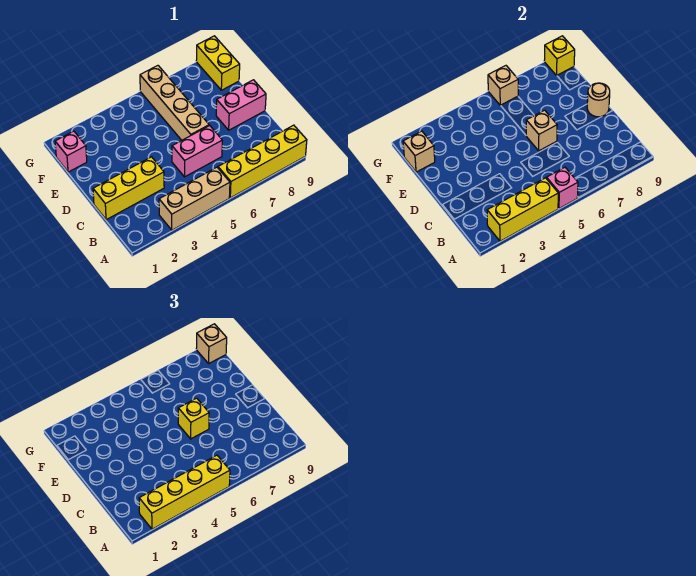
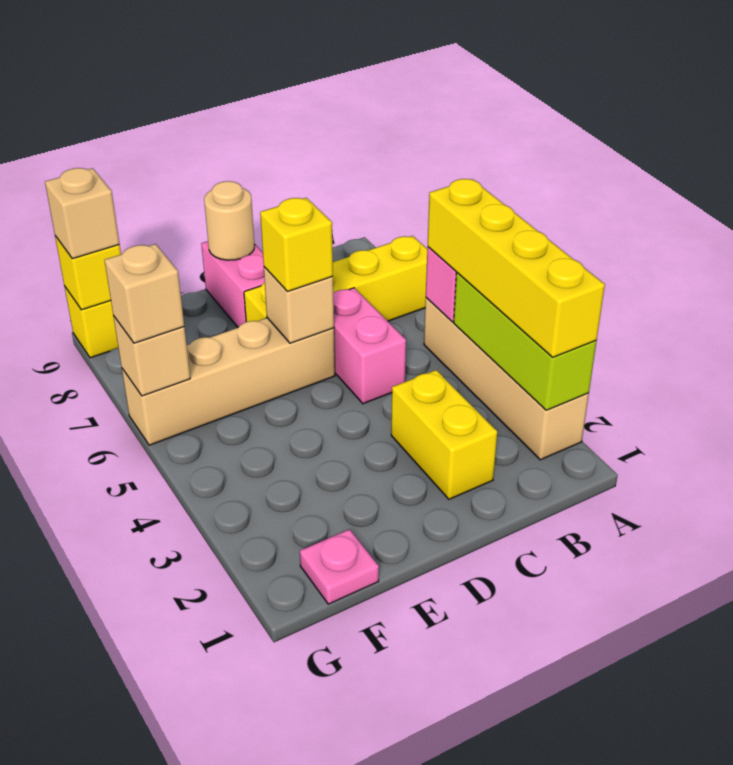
yellow brick A2:A4 level 2 -> lime brick A2:A4 level 2
tan brick A3:A5 level 1 -> tan brick A2:A5 level 1
yellow brick A6:A9 level 1 -> yellow brick A7:D7 level 1
yellow brick C1:C3 level 1 -> yellow brick C2:C3 level 1
pink brick F1 level 1 -> pink plate F1 level 1
tan brick F1 level 2 -> tan brick G6 level 3

